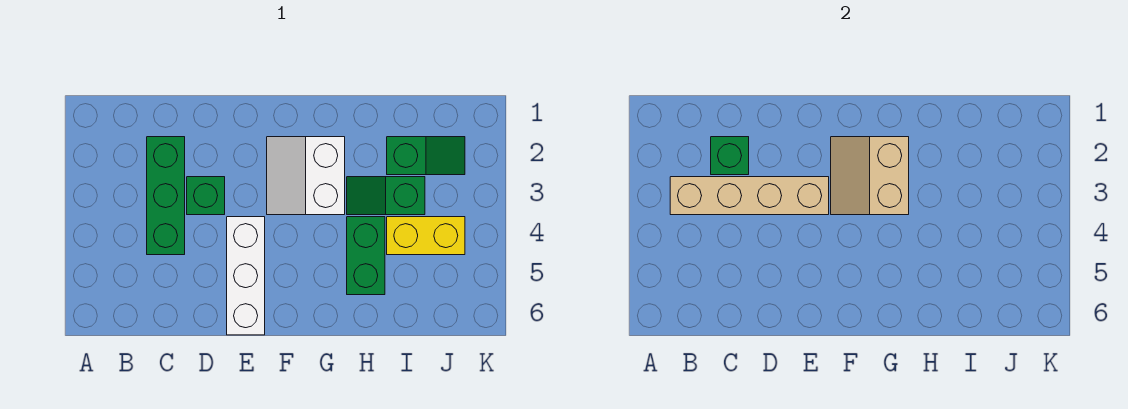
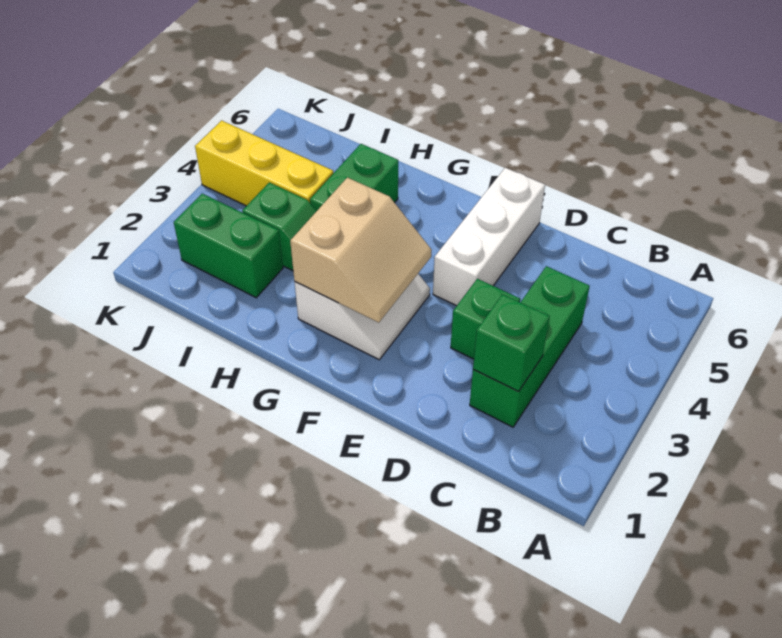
tan brick B3:E3 level 2 -> none
green slope I2:J2 level 1 top I -> green brick I2:J2 level 1
yellow brick I4:J4 level 1 -> yellow brick I4:K4 level 1

